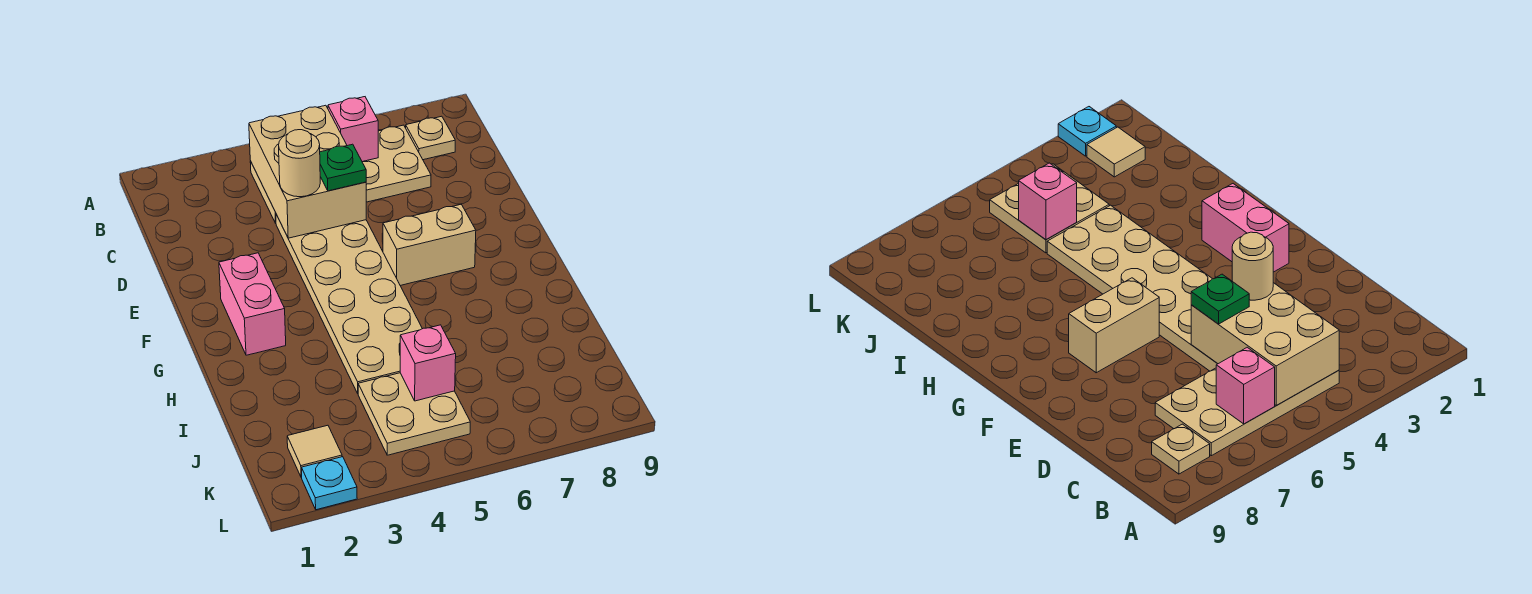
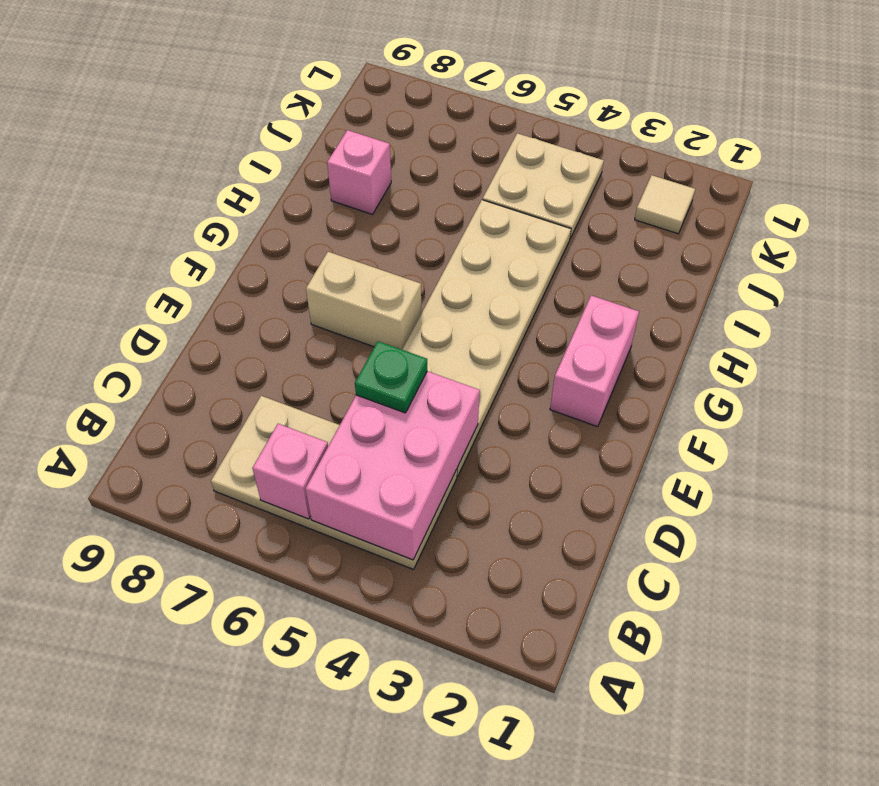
tan brick B4:D5 level 2 -> pink brick B4:D5 level 2
tan plate B8 level 1 -> none
tan round brick D4 level 3 -> none
pink brick J5 level 2 -> pink brick I8 level 1
cyan plate L2 level 1 -> none

